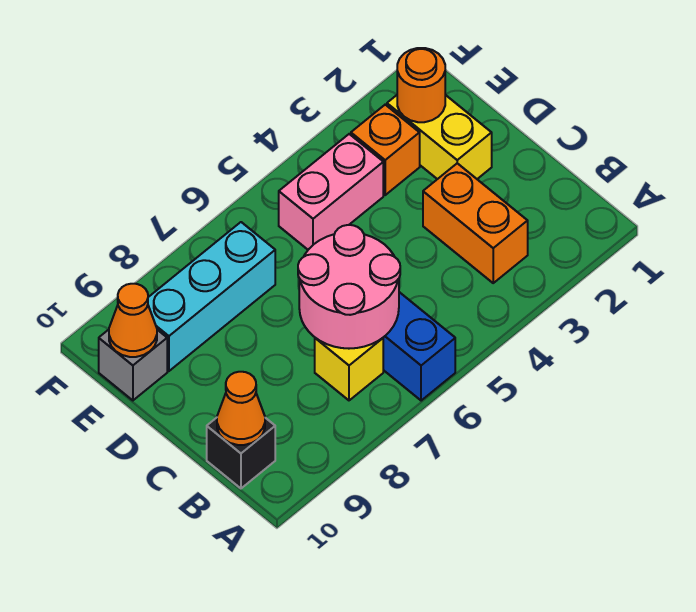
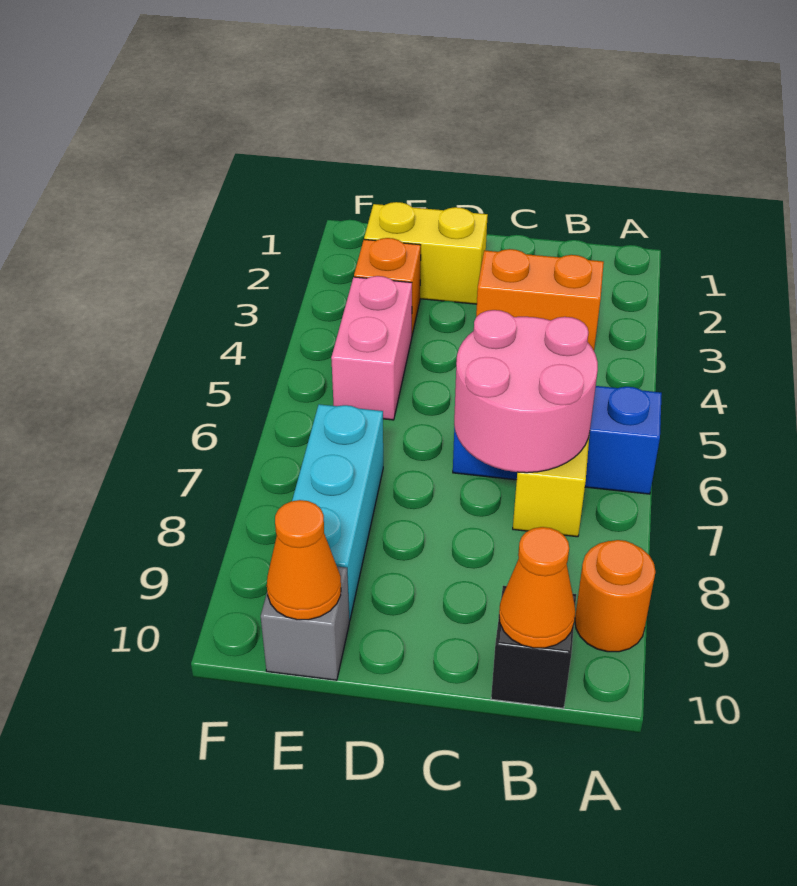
orange round brick E2 level 2 -> orange round brick A9 level 1

